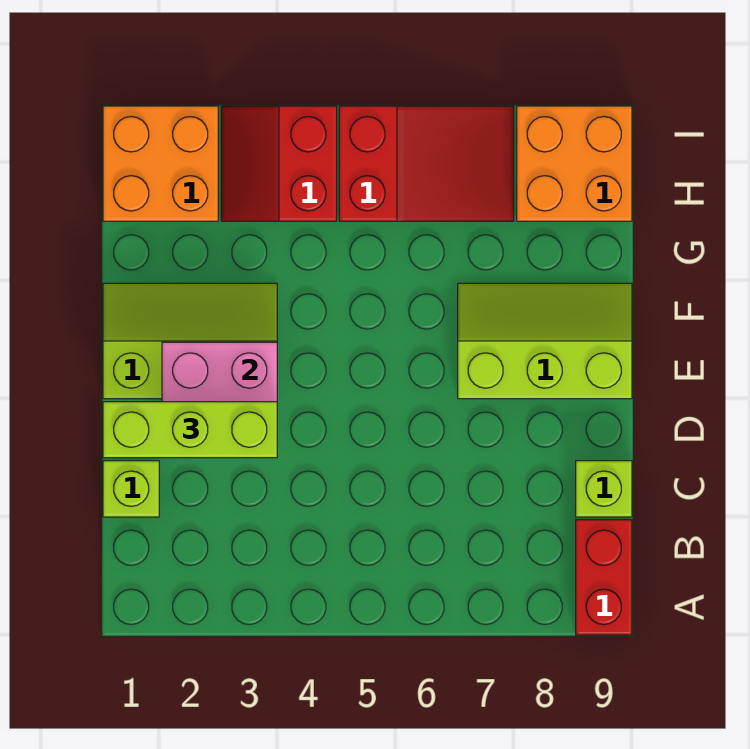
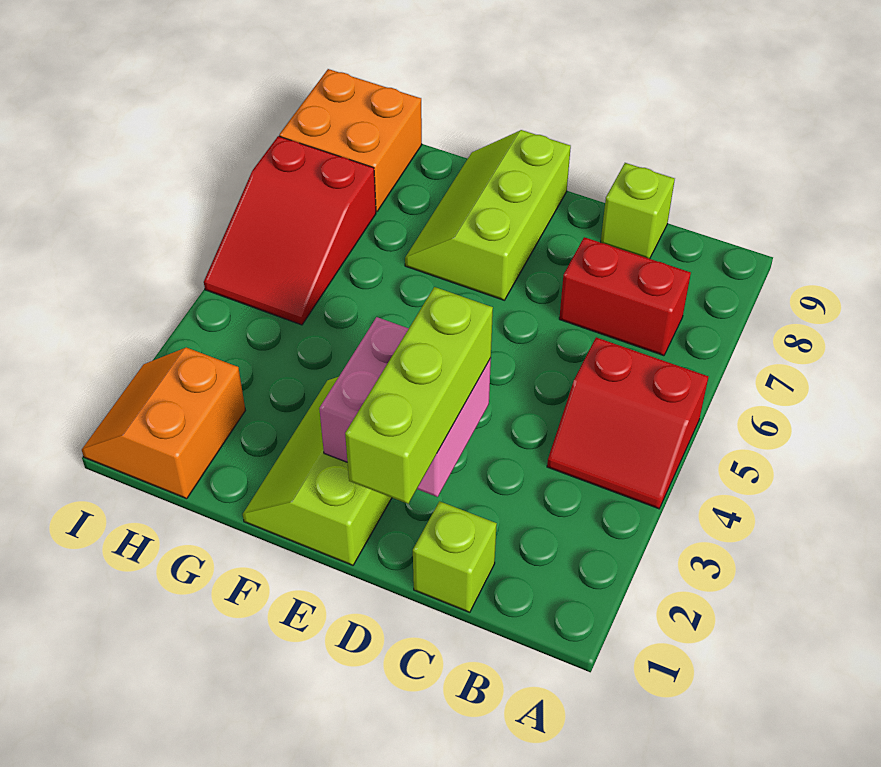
red brick A9:B9 level 1 -> red brick B7:C7 level 1
orange brick H1:I2 level 1 -> orange slope H1:I2 level 1 top H
red slope H3:I4 level 1 top 4 -> red slope A4:B5 level 1 top 5
red slope H5:I7 level 1 top 5 -> red slope H5:I7 level 1 top 7

